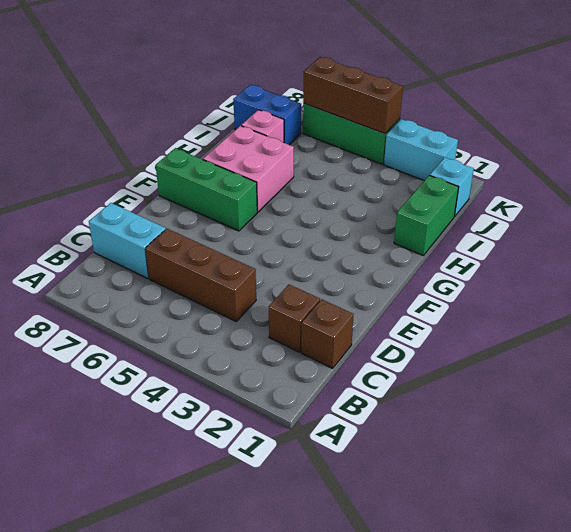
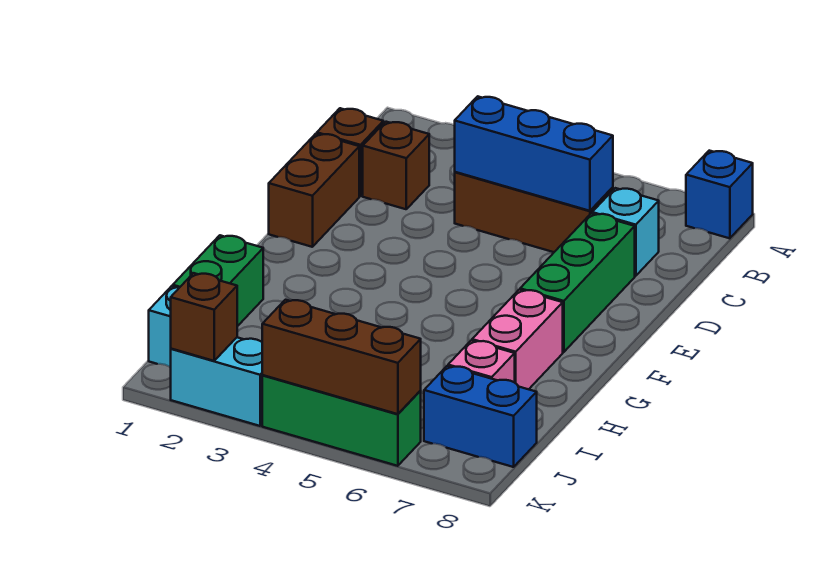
none -> blue brick A8 level 1
none -> blue brick C4:C6 level 2
cyan brick C7:C8 level 1 -> cyan brick C7 level 1
none -> brown brick D1:E1 level 1
green brick F6:F8 level 1 -> green brick D7:F7 level 1
pink brick G6:H7 level 1 -> pink brick G7:H7 level 1
none -> brown brick K2 level 2

